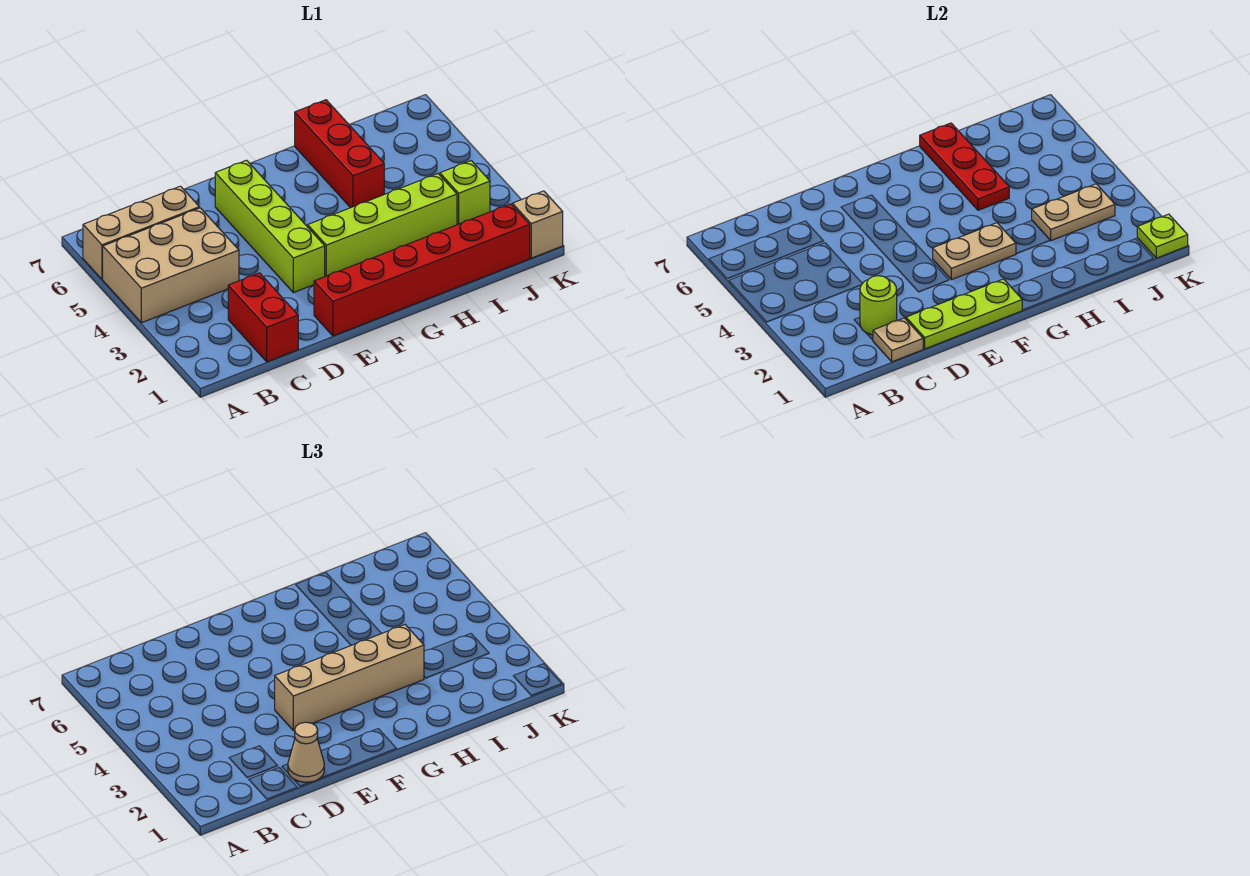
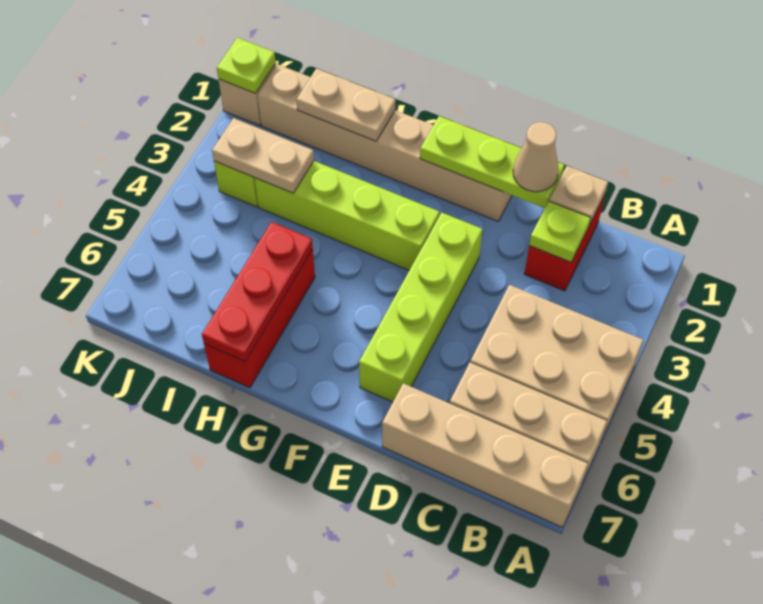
lime round brick C2 level 2 -> lime plate C2 level 2
red brick E1:J1 level 1 -> tan brick E1:J1 level 1
tan brick E3:H3 level 3 -> tan brick A7:D7 level 1
tan plate F3:G3 level 2 -> tan plate H1:I1 level 2

